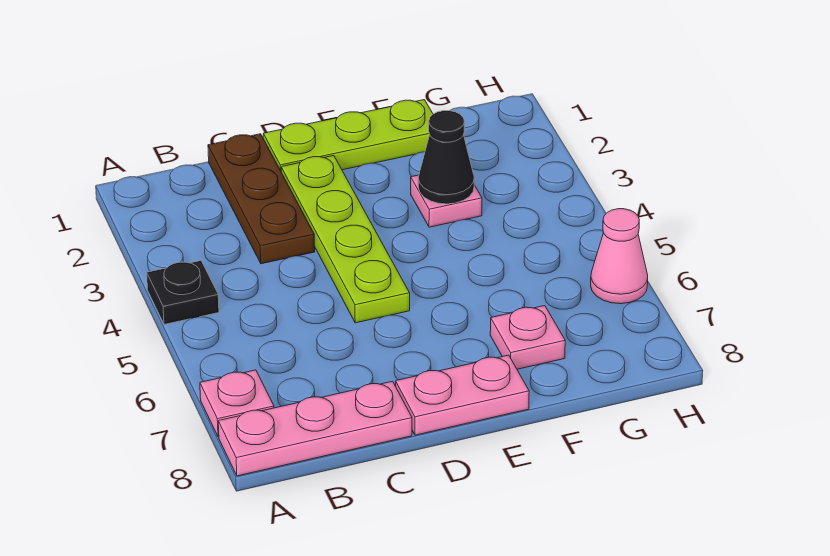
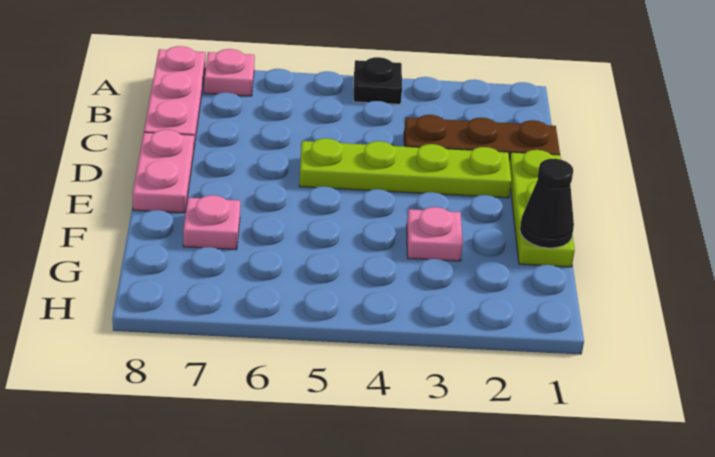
black cone F3 level 2 -> black cone F1 level 2
pink cone H6 level 1 -> none

